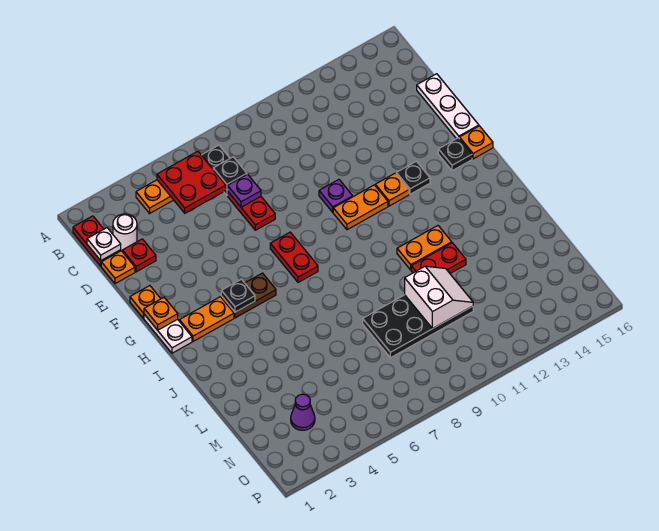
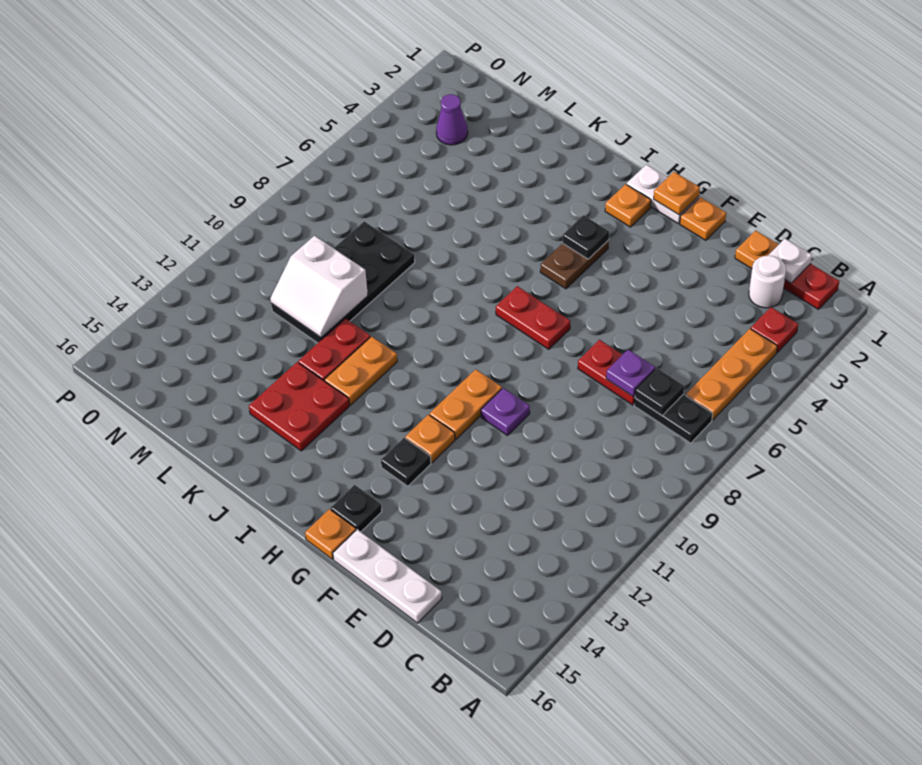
red plate B5:C6 level 2 -> red plate J13:K14 level 1
red plate D2 level 1 -> red plate B3 level 1
orange plate H2:H3 level 1 -> orange plate H2 level 1

